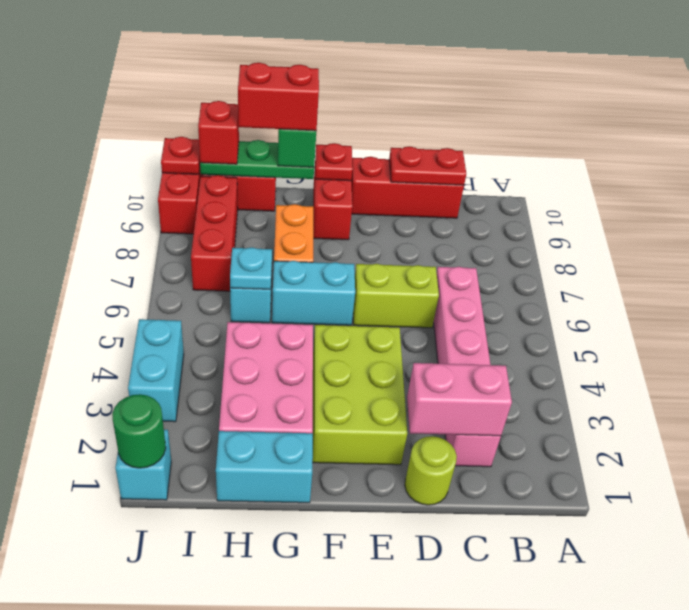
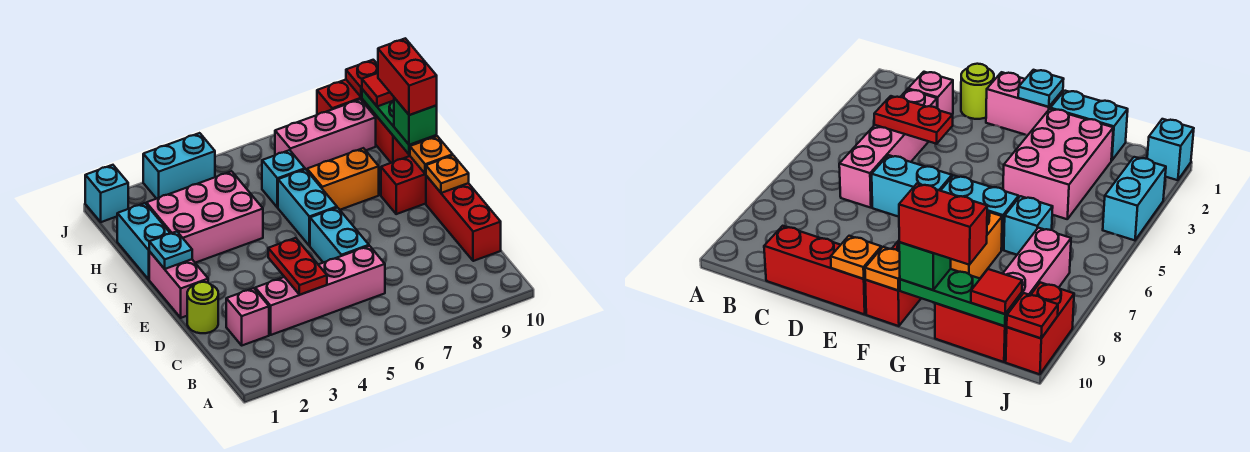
pink brick C2:D2 level 2 -> pink brick E1:F1 level 1
red plate C10:D10 level 2 -> red plate C4:D4 level 2
lime brick D6:E6 level 1 -> cyan brick D6:E6 level 1
lime brick E2:F4 level 1 -> none
none -> orange plate E10 level 2
red plate F10 level 2 -> orange plate F10 level 2
cyan plate H6 level 2 -> cyan plate F1 level 2
red brick I7:I9 level 1 -> pink brick I7:I9 level 1
red brick I10 level 3 -> red tile I10 level 3
green round brick J1 level 2 -> none

